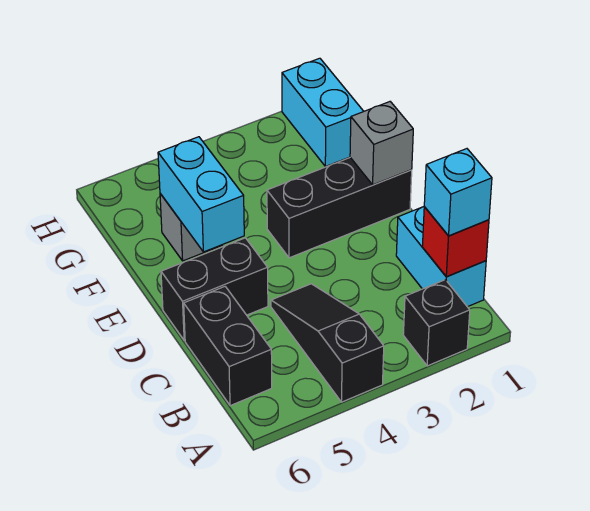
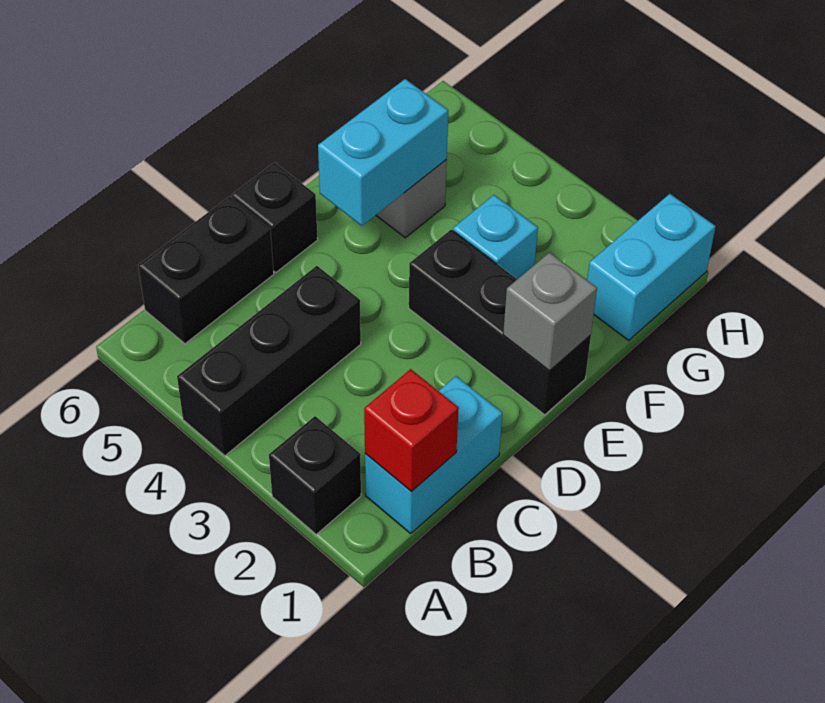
black slope A4:C4 level 1 top A -> black brick A4:C4 level 1
cyan brick B1 level 3 -> cyan brick F3 level 1
black brick D5:D6 level 1 -> black brick D6 level 1

